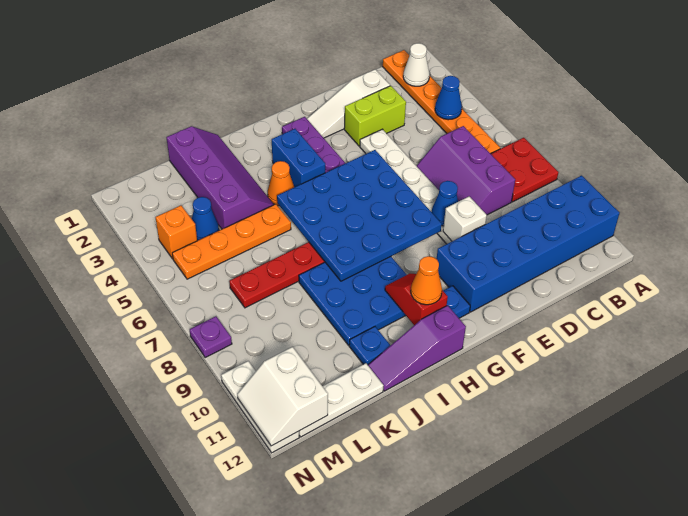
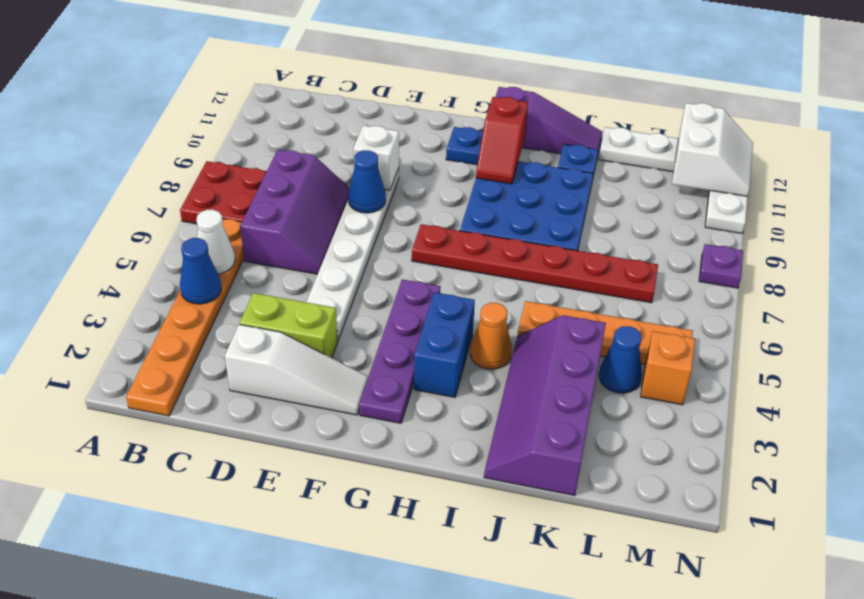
blue brick A10:F11 level 1 -> none
white cone B2 level 2 -> white cone B5 level 2
blue plate F5:I8 level 2 -> none
orange cone H11 level 3 -> none

